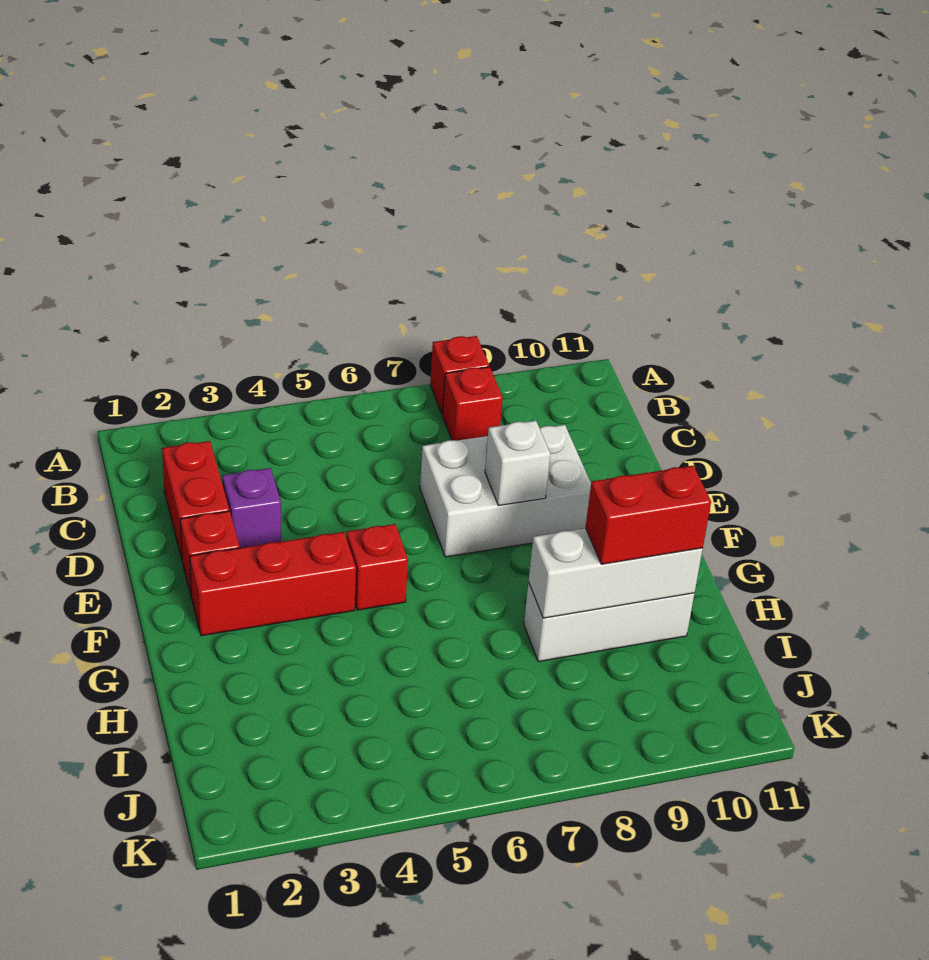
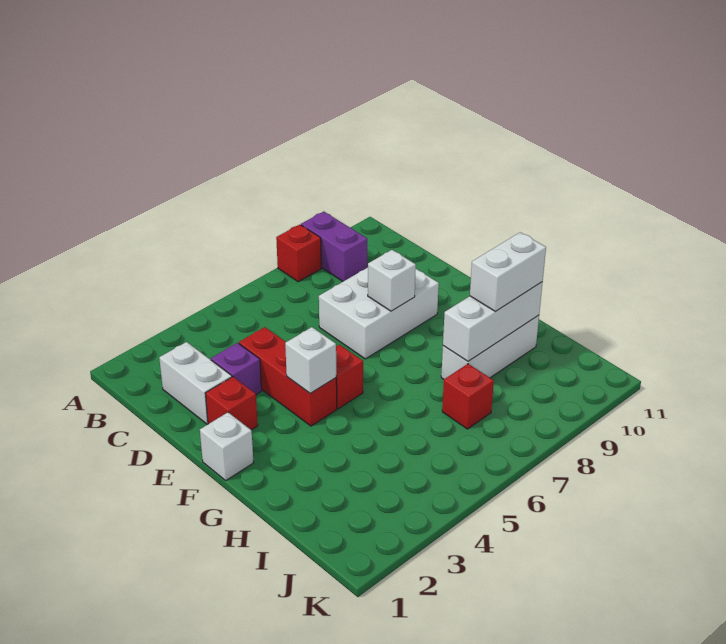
none -> purple brick A9:B9 level 1
red brick B8 level 1 -> red brick I7 level 1
red brick C2:D2 level 1 -> white brick C2:D2 level 1
none -> white brick F1 level 1
red brick F2:F4 level 1 -> red brick D4:F4 level 1
none -> white brick F4 level 2
red brick H9:H10 level 3 -> white brick H9:H10 level 3

